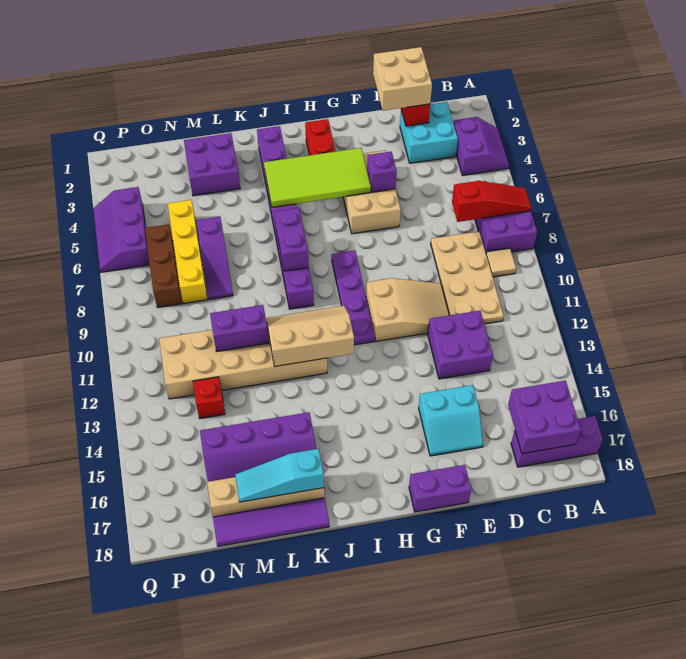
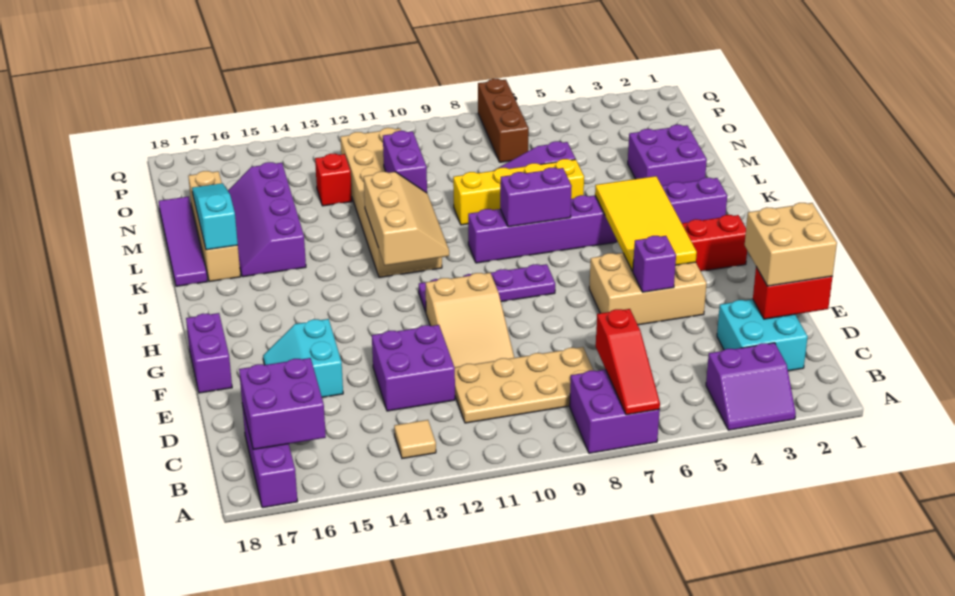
tan tile B9 level 1 -> tan tile B13 level 1
lime tile G4:J5 level 2 -> yellow tile G4:J5 level 2
yellow brick N5:N8 level 1 -> yellow brick L6:L9 level 1
brown brick O6:O8 level 1 -> brown brick O7:Q7 level 1
purple slope P4:Q6 level 1 top P -> none

